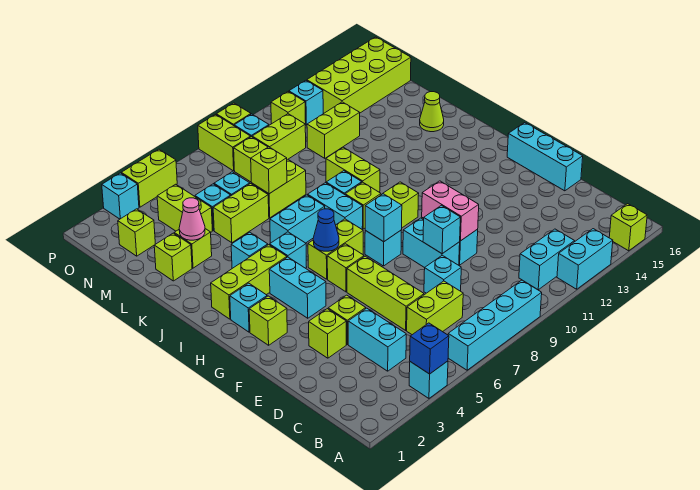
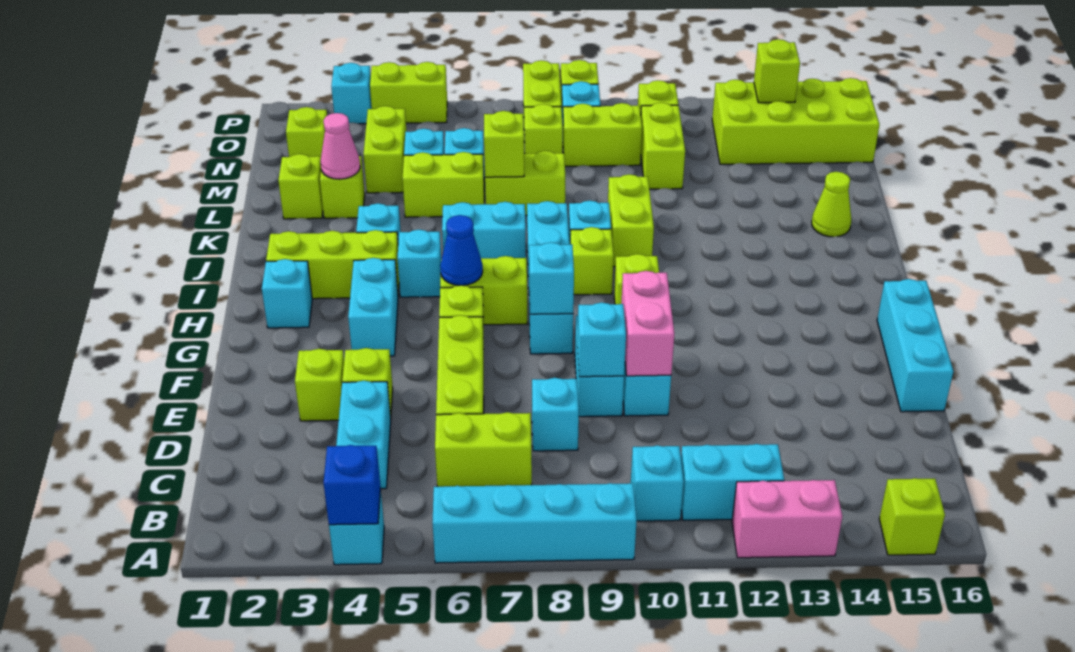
cyan brick A12:A13 level 1 -> pink brick A12:A13 level 1
lime brick G2 level 1 -> lime brick O14 level 2
lime brick M11:M12 level 1 -> lime brick M11:N11 level 1
cyan brick O12 level 1 -> cyan brick B10 level 1

